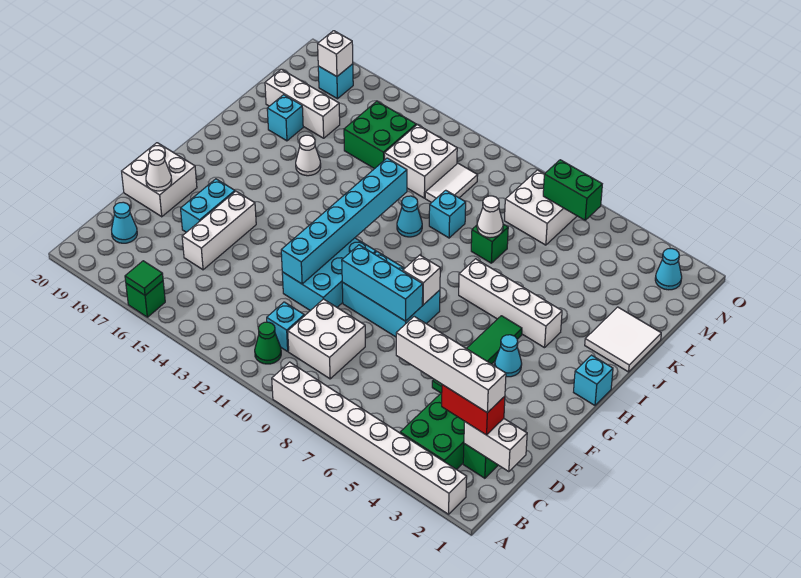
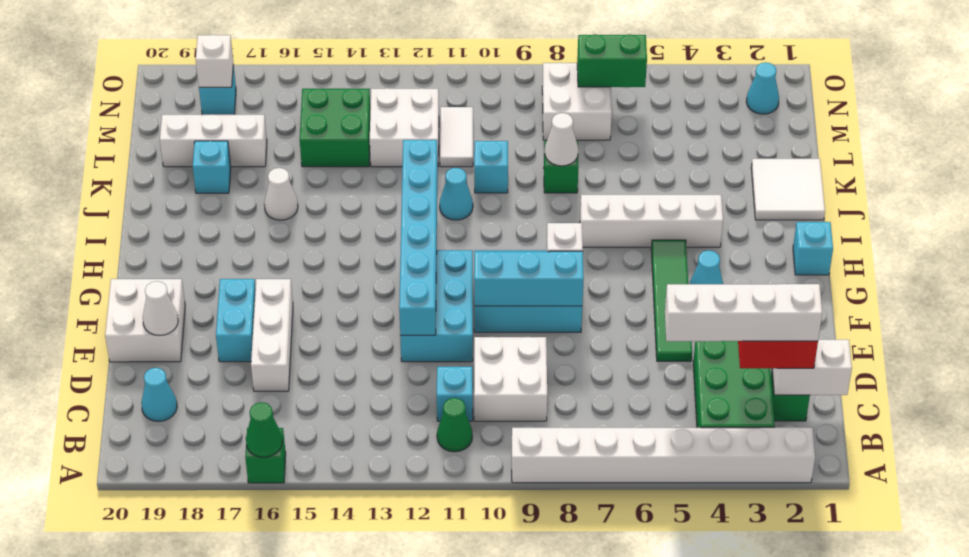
green tile A16 level 2 -> green cone A16 level 2

